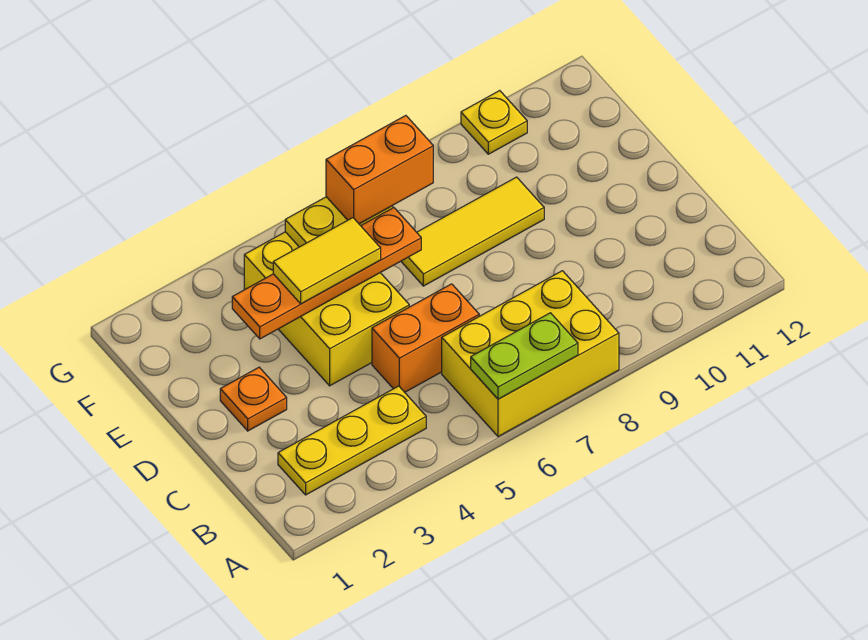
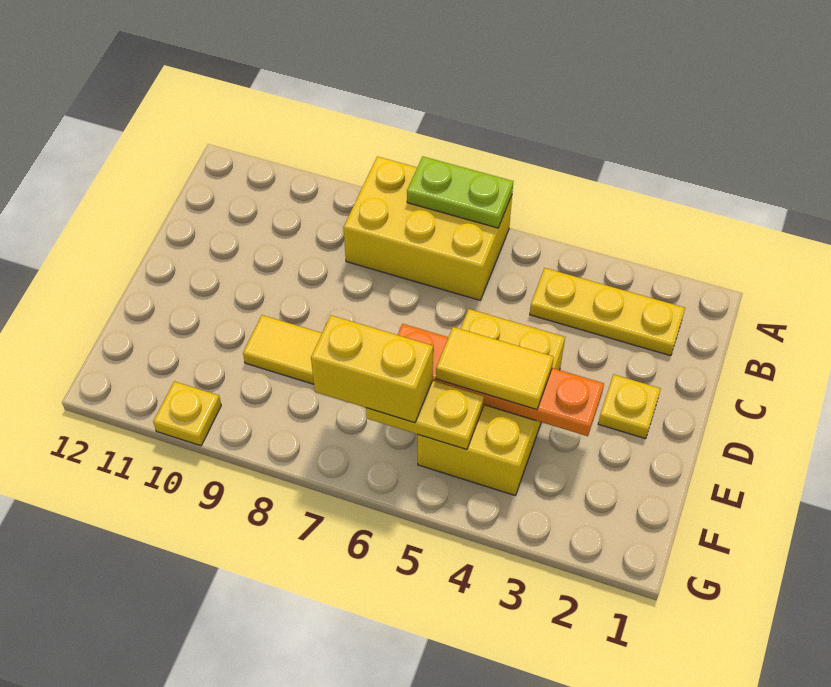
orange brick C5:C6 level 1 -> none
orange plate D2 level 1 -> yellow plate D2 level 1
orange brick F6:F7 level 3 -> yellow brick F6:F7 level 3

